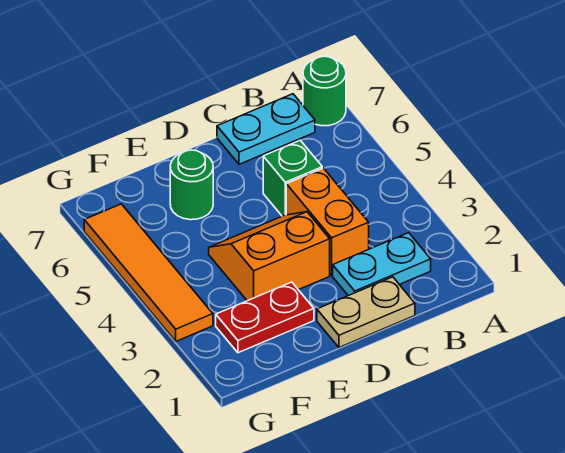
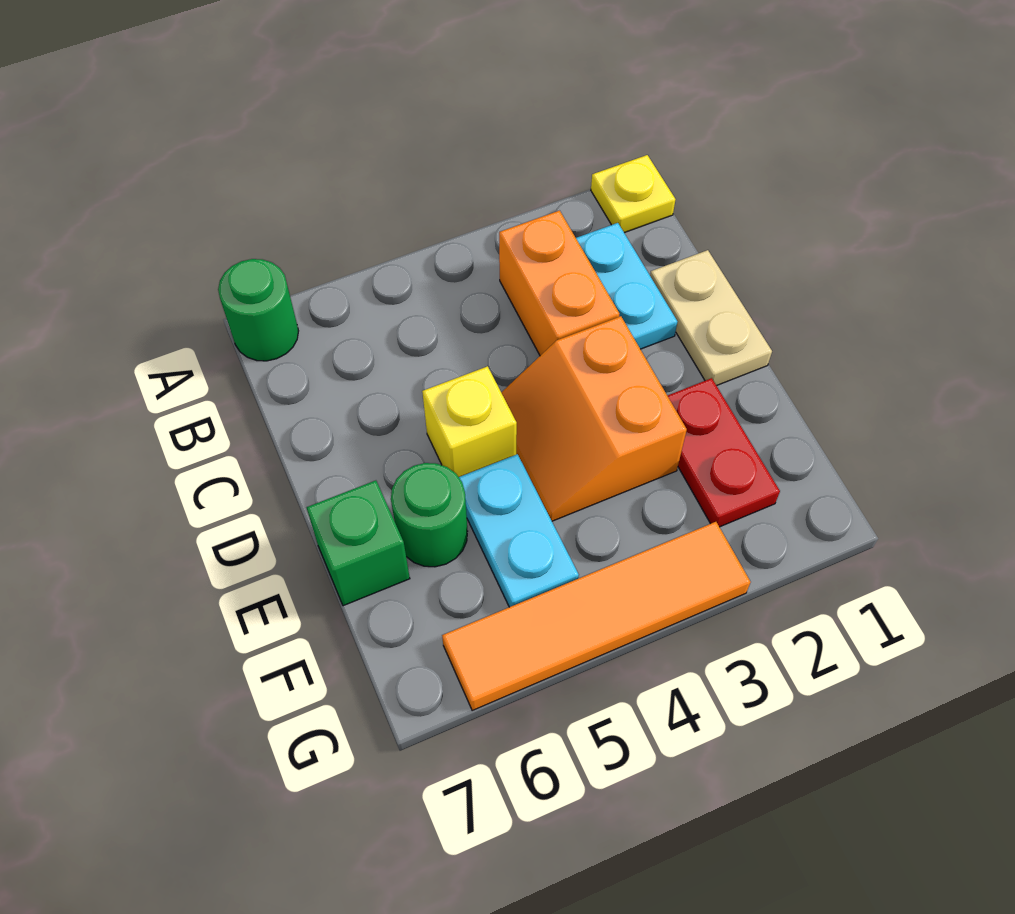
none -> yellow plate A1 level 1
cyan plate B7:C7 level 1 -> cyan plate E5:F5 level 1
orange brick C3:C4 level 1 -> orange brick B3:C3 level 1
green brick C5 level 1 -> green brick E7 level 1
none -> yellow brick D5 level 1

